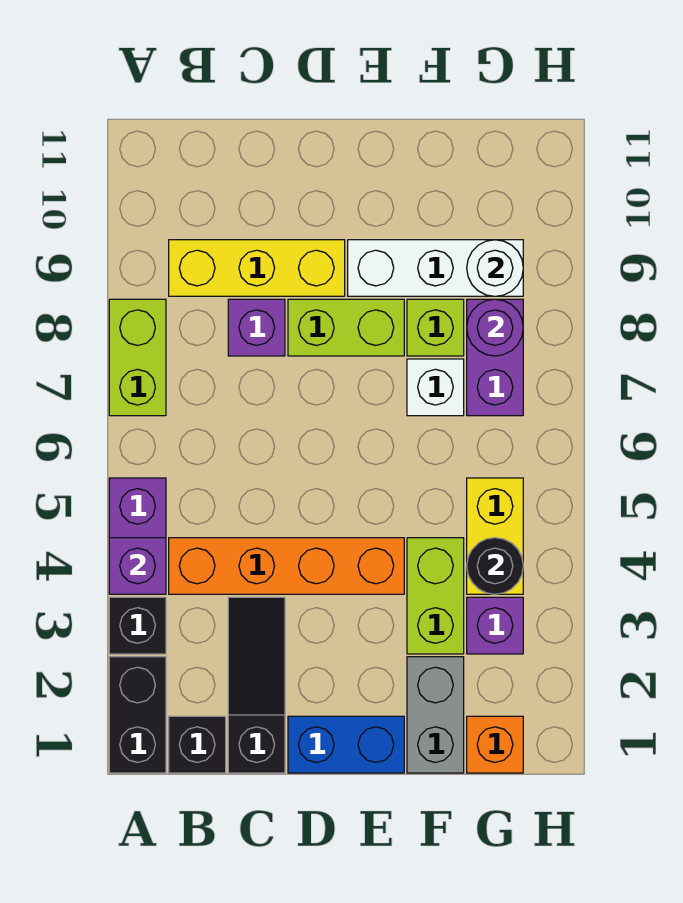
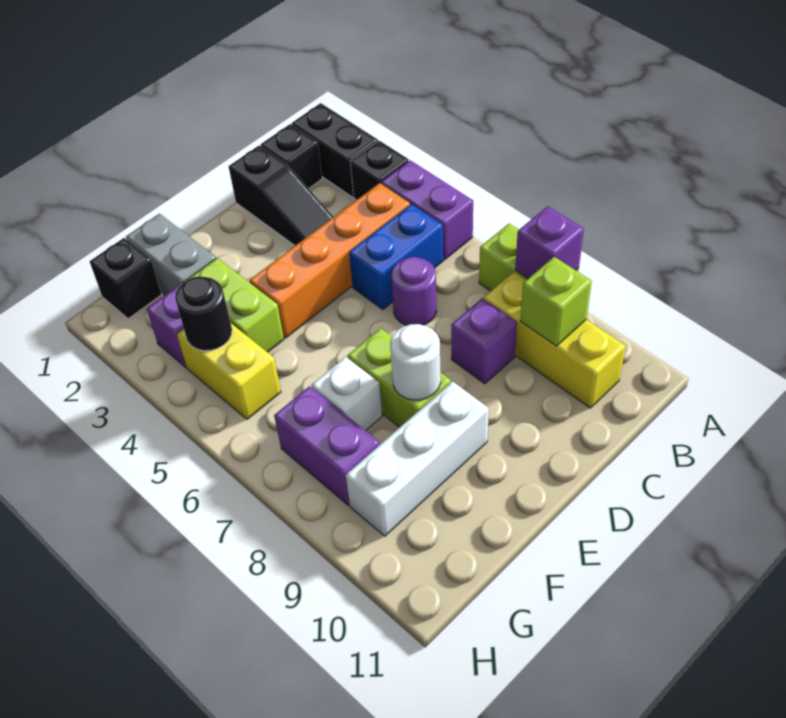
purple brick A4 level 2 -> purple brick A8 level 2
yellow brick B9:D9 level 1 -> yellow brick B8:B10 level 1
blue brick D1:E1 level 1 -> blue brick B5:C5 level 1
lime brick D8:E8 level 1 -> lime brick E7:E8 level 1
lime brick F8 level 1 -> lime brick B9 level 2
orange brick G1 level 1 -> black brick G1 level 1
purple round brick G8 level 2 -> purple round brick C6 level 1
white round brick G9 level 2 -> white round brick E8 level 2

